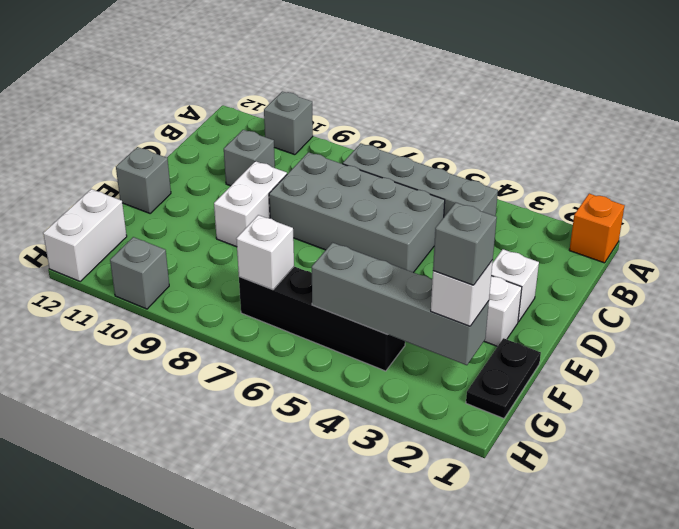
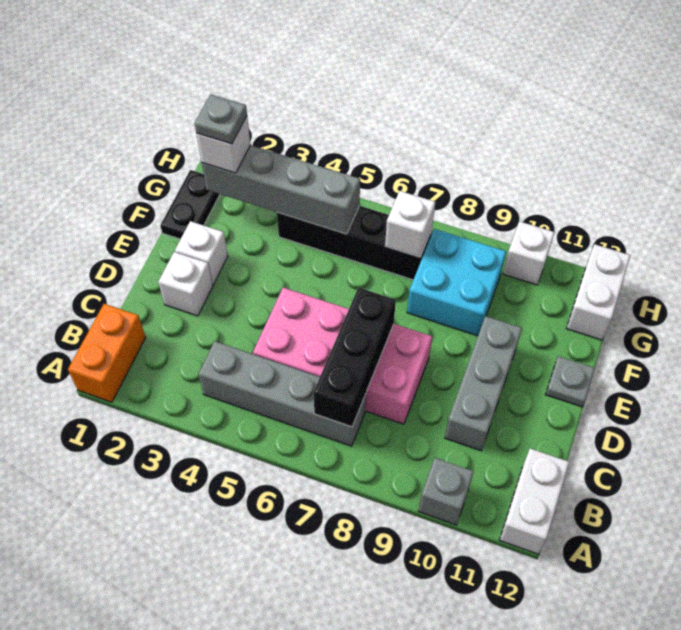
orange brick A1 level 1 -> orange brick A1:B1 level 1
none -> black brick B7:D7 level 2
grey brick C5:D8 level 1 -> pink brick C5:D8 level 1
grey brick C10 level 1 -> grey brick C10:E10 level 1
white brick D9:E9 level 1 -> white brick A12:B12 level 1
grey brick E12 level 1 -> grey plate E12 level 1
none -> cyan brick F8:G9 level 1
grey brick G2 level 4 -> grey plate G2 level 4
grey brick H10 level 1 -> white brick H10 level 1

